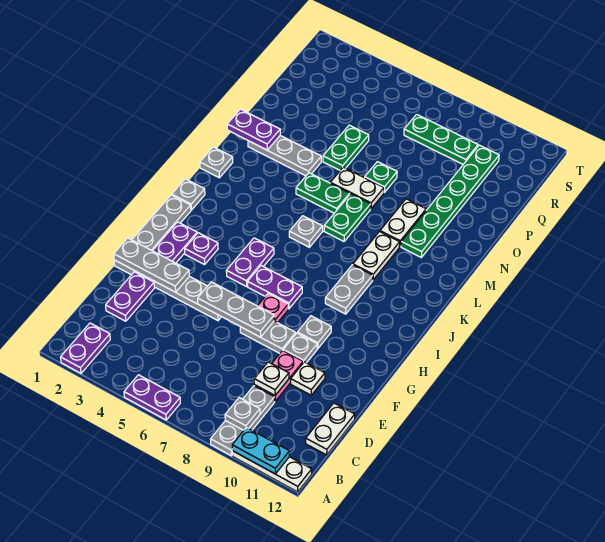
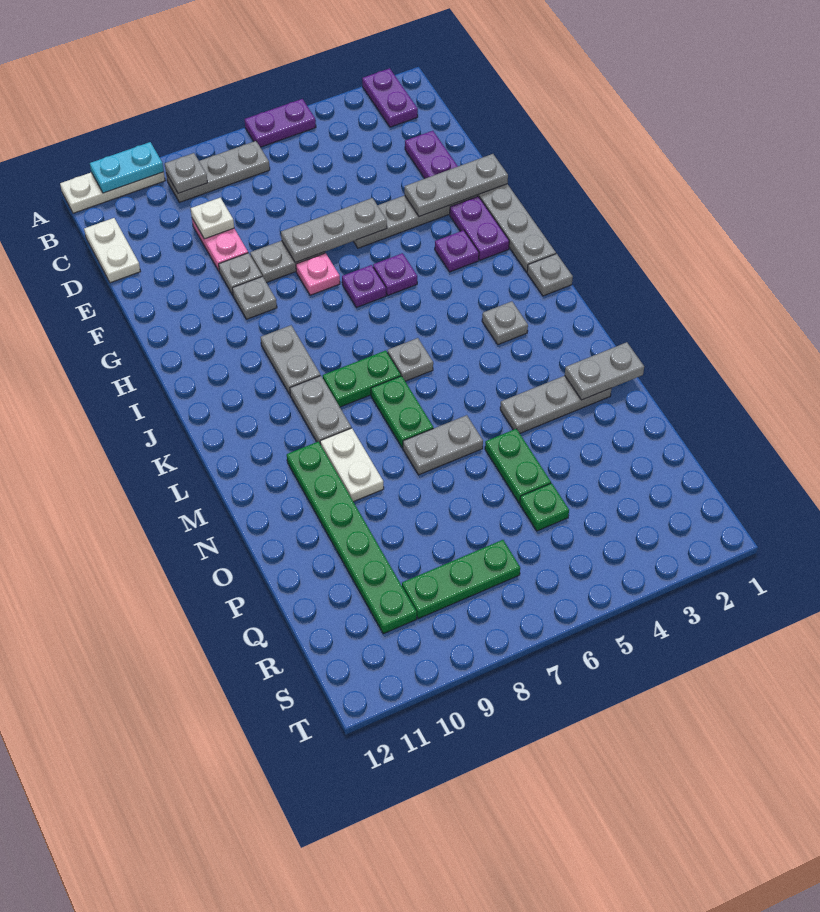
grey plate A9:C9 level 1 -> grey plate B7:B9 level 1
white plate E10 level 1 -> none
purple plate H5:I5 level 1 -> purple plate H5 level 1
purple plate H6:H7 level 1 -> purple plate H6 level 1
white plate K9:L9 level 1 -> grey plate K9:L9 level 1
grey plate L1 level 1 -> grey plate K3 level 1
green plate M5:M6 level 1 -> green plate K7:K8 level 1
purple plate N1:N2 level 2 -> grey plate N1:N2 level 2
white plate N6:N7 level 1 -> grey plate N6:N7 level 1
green plate O7 level 1 -> green plate Q5 level 1

